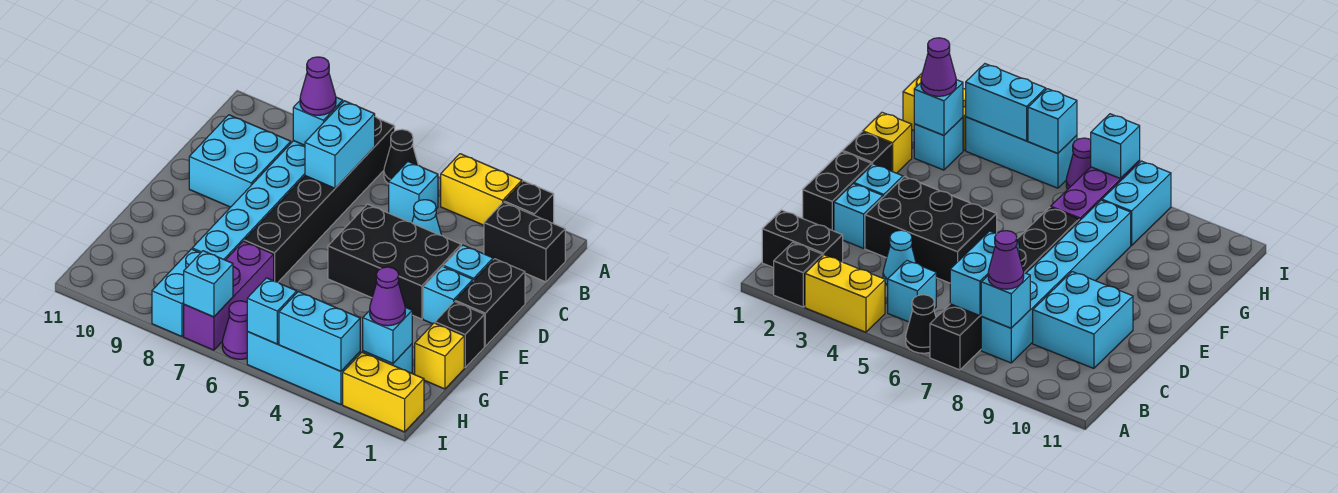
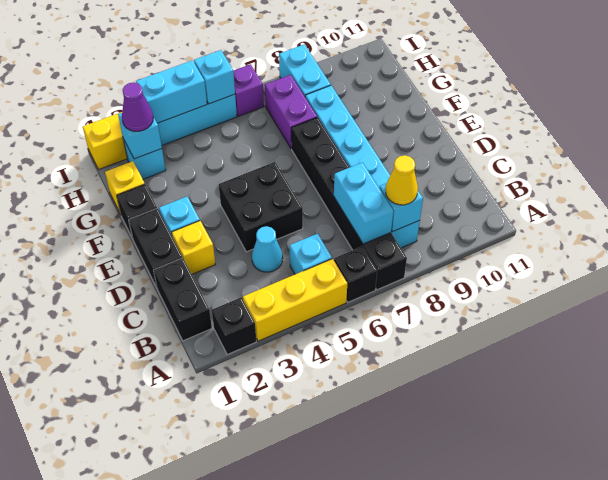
yellow brick A3:A4 level 1 -> yellow brick A3:A5 level 1
black cone A6 level 1 -> black brick A6 level 1
black brick B1:B2 level 1 -> black brick B1:C1 level 1
purple cone B8 level 3 -> yellow cone B8 level 3
cyan brick C9:D10 level 1 -> none
cyan brick D2 level 1 -> yellow brick D2 level 1
black brick D3:E5 level 1 -> black brick D4:E5 level 1
purple brick G7:I7 level 1 -> purple brick G7:H7 level 1
purple cone I6 level 1 -> purple brick I6 level 1
cyan brick I7 level 2 -> none

